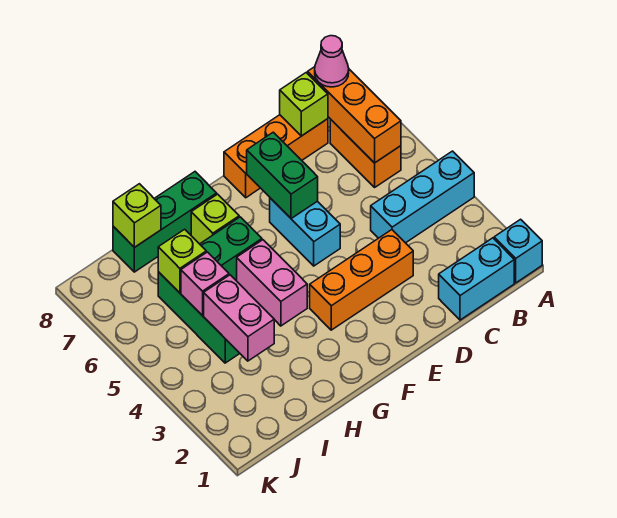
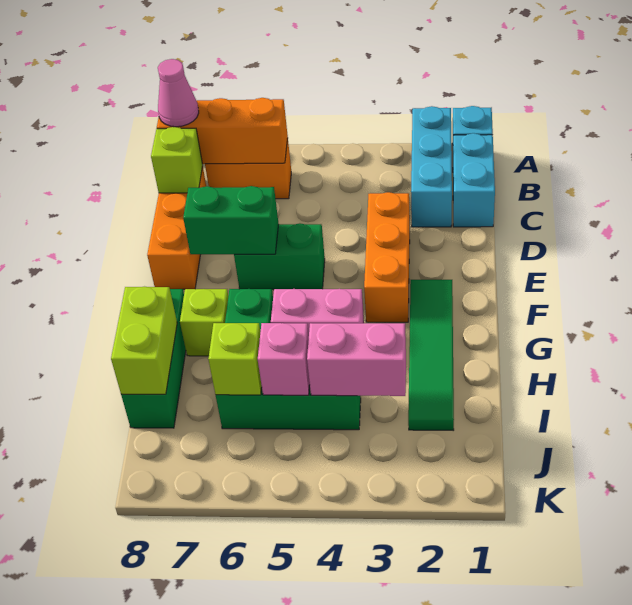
cyan brick A4:C4 level 1 -> cyan brick A2:C2 level 1
cyan brick E5:E6 level 1 -> green brick E5:E6 level 1
none -> green tile F2:I2 level 1
lime brick I8 level 2 -> lime brick H8:I8 level 2

